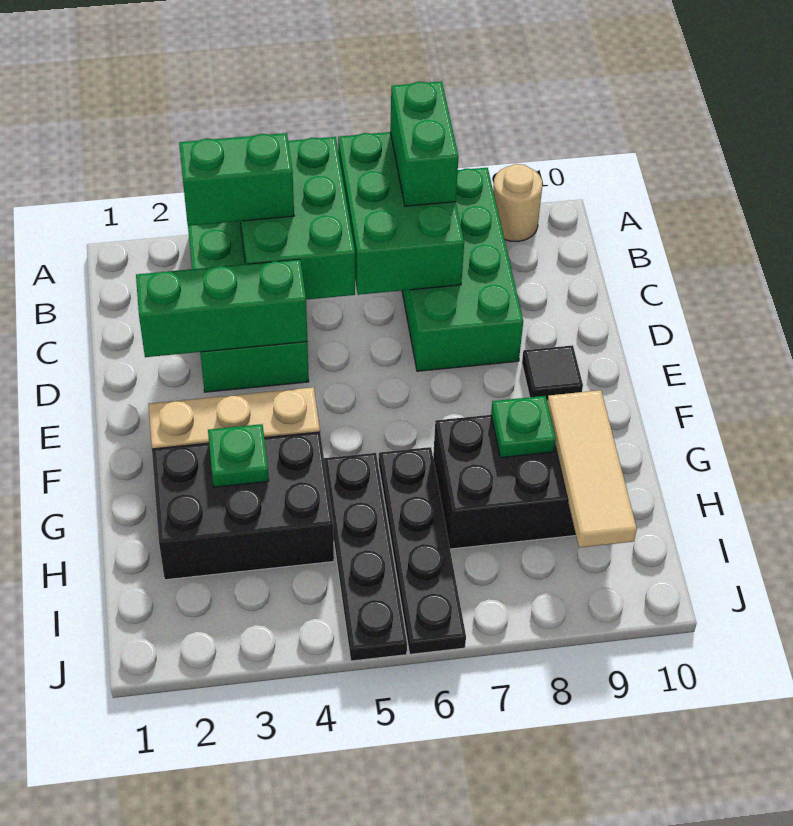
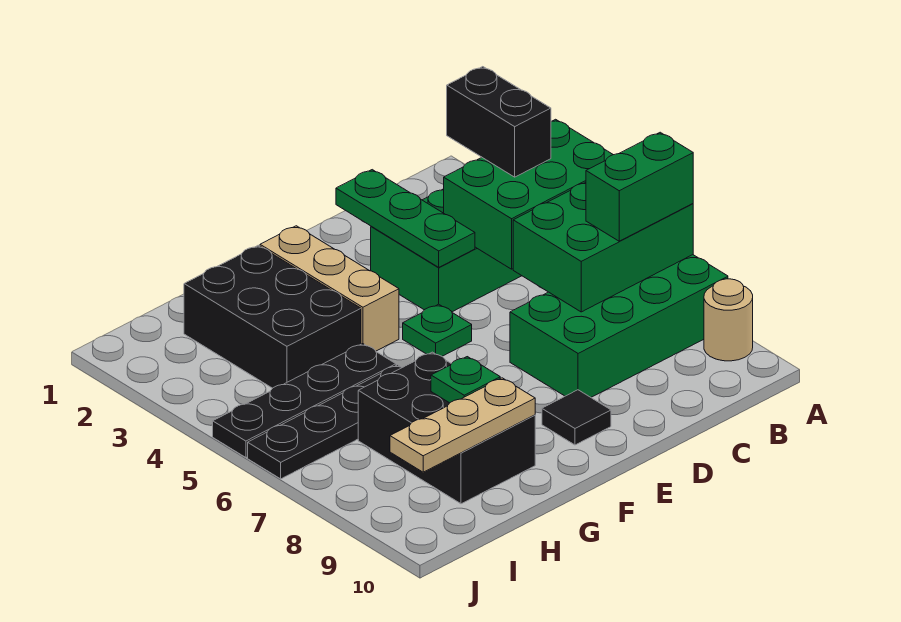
green brick B3:B4 level 3 -> black brick B3:B4 level 3
green brick D2:D4 level 2 -> green plate D2:D4 level 2
green plate G3 level 2 -> green plate E5 level 1
tan tile G9:I9 level 2 -> tan plate G9:I9 level 2

